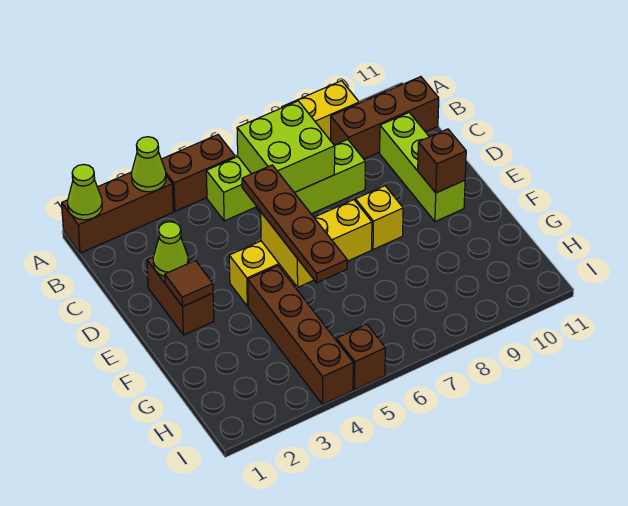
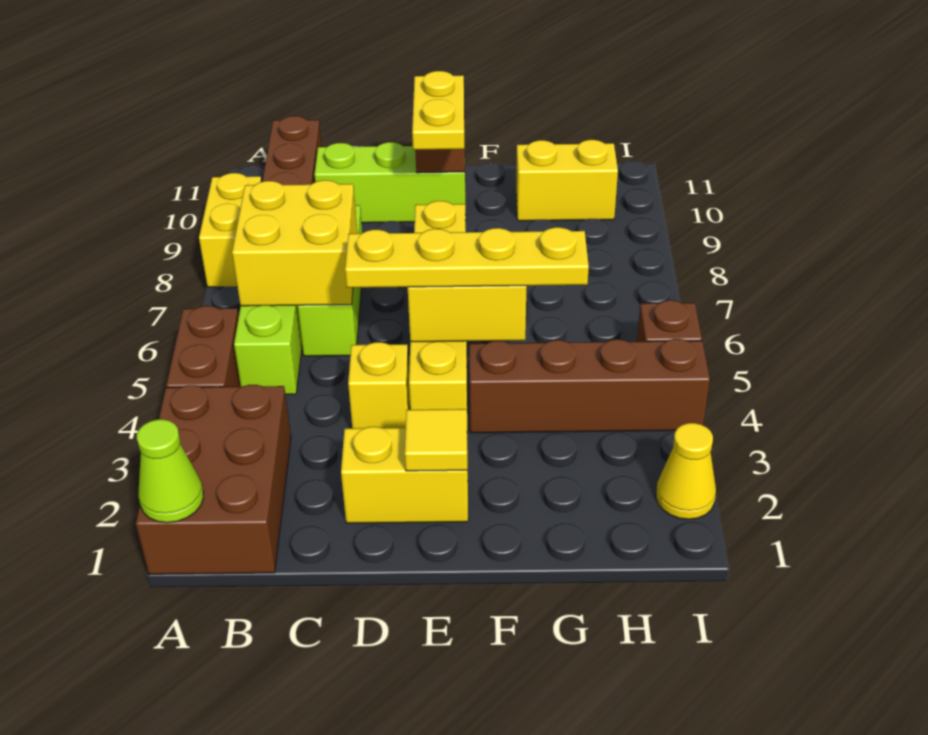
brown brick A1:A3 level 1 -> brown brick A1:B3 level 1
lime cone A3 level 2 -> none
lime brick B6:C7 level 2 -> yellow brick B6:C7 level 2
brown brick D2:E2 level 1 -> yellow brick D2:E2 level 1
lime cone D2 level 2 -> none
none -> yellow brick D4 level 1
brown plate D5:G5 level 3 -> yellow plate D5:G5 level 3
brown tile E2 level 2 -> yellow tile E2 level 2
none -> yellow plate E9:E10 level 3
none -> yellow brick G10:H10 level 1
none -> yellow cone I2 level 1

